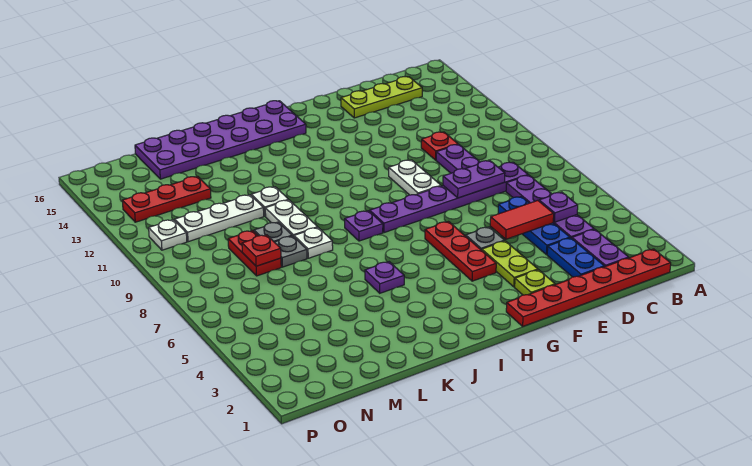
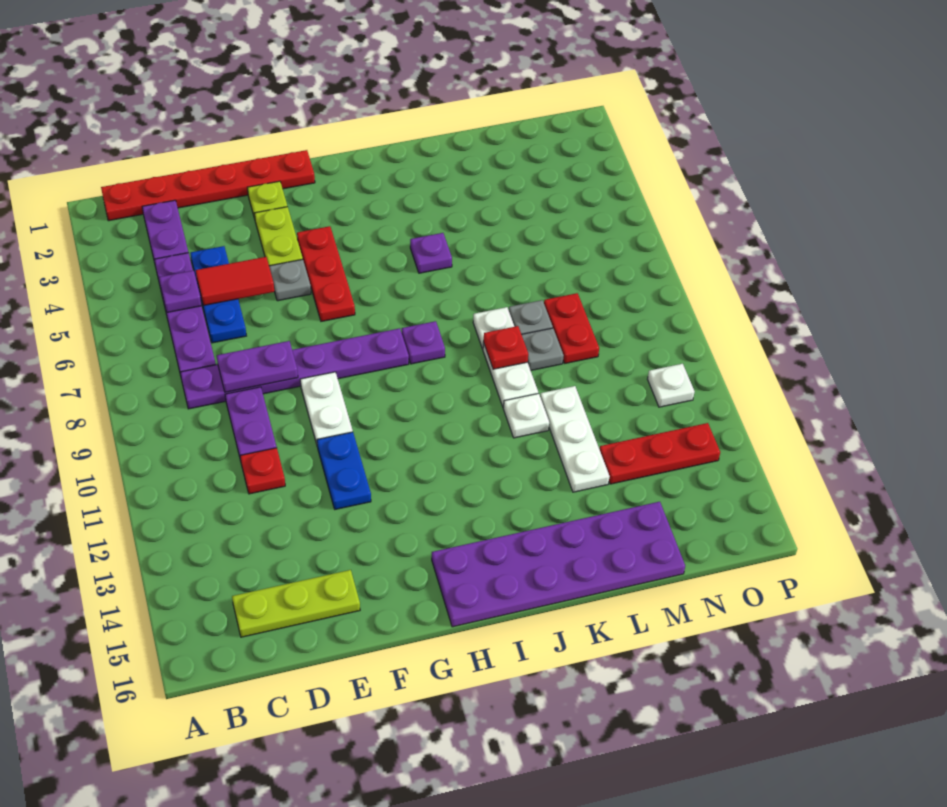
blue plate D2:D3 level 1 -> blue plate F11:F12 level 1
white plate L11:N11 level 1 -> white plate L11:L13 level 1
red plate M8 level 2 -> red plate K9 level 2

